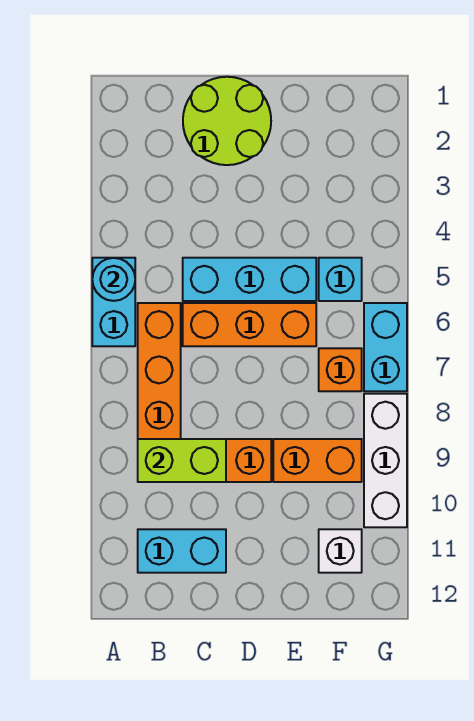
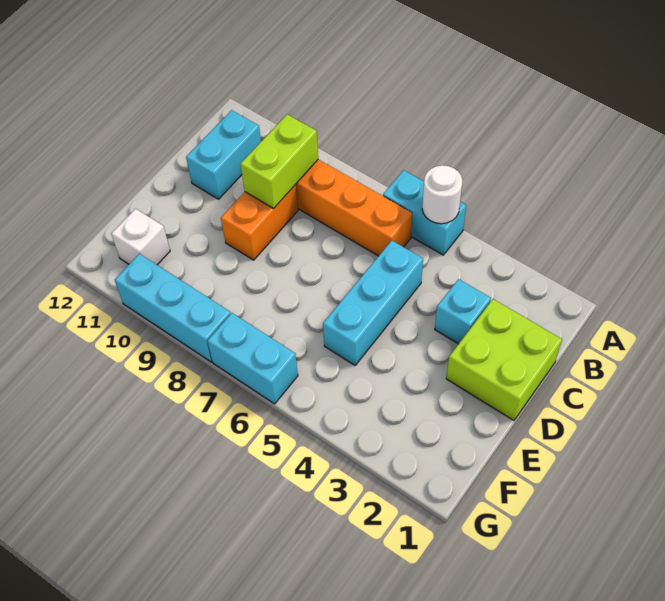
cyan round brick A5 level 2 -> white round brick A5 level 2
lime round brick C1:D2 level 1 -> lime brick C1:D2 level 1
orange brick C6:E6 level 1 -> none
orange brick E9:F9 level 1 -> none
cyan brick F5 level 1 -> cyan brick C3 level 1
orange brick F7 level 1 -> none
white brick G8:G10 level 1 -> cyan brick G8:G10 level 1

